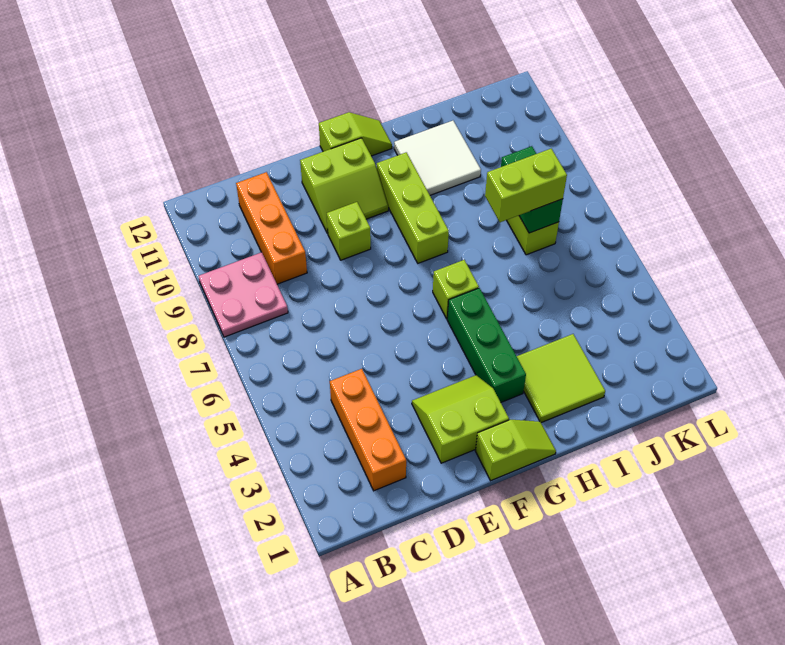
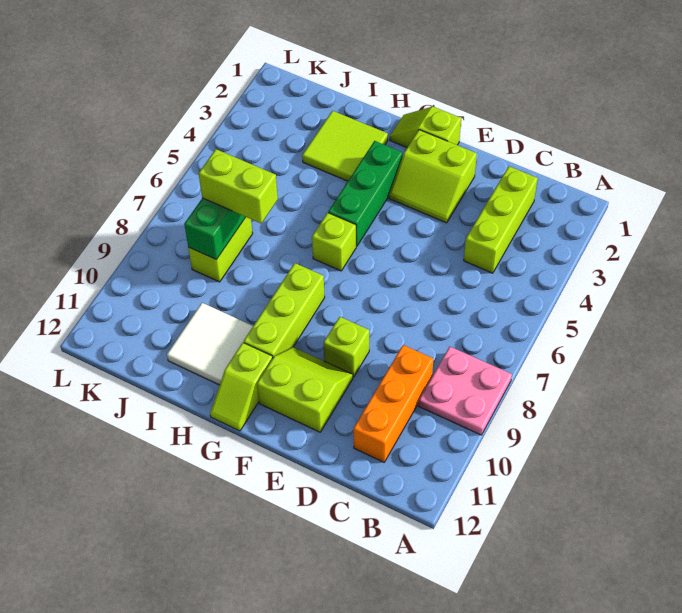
orange brick C2:C4 level 1 -> lime brick C2:C4 level 1
lime slope F12:G12 level 1 top F -> lime slope G11:G12 level 1 top 11

